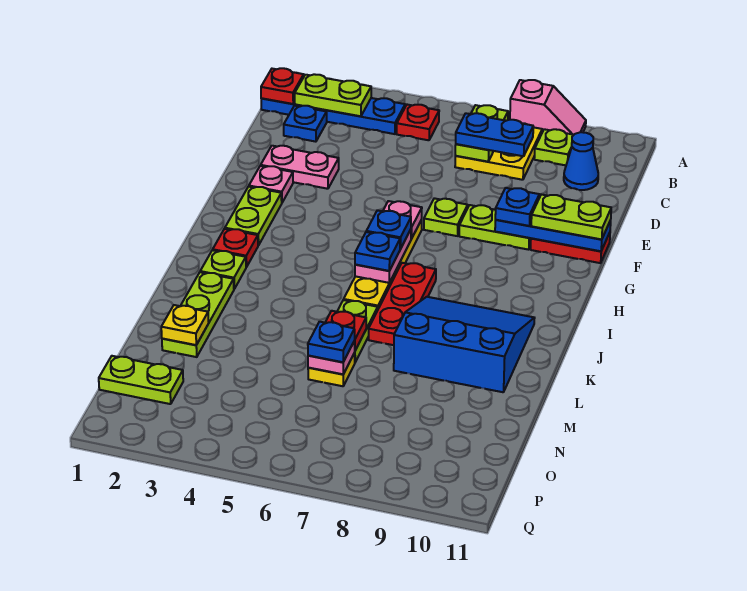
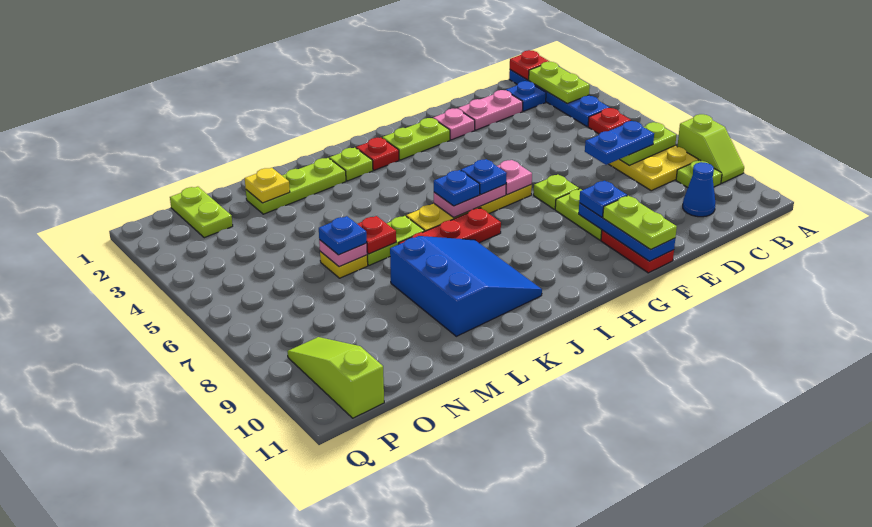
pink slope A8:A9 level 1 top 8 -> lime slope A8:A9 level 1 top 8
blue plate C7:C8 level 3 -> blue plate C7:D7 level 3
pink plate E2:E3 level 1 -> pink plate D2:E2 level 1
none -> lime slope P9:P11 level 1 top 11

